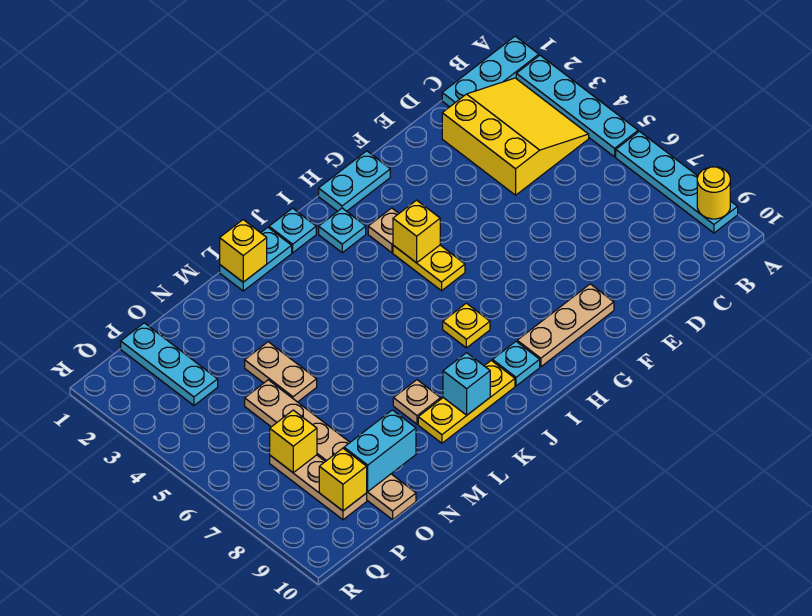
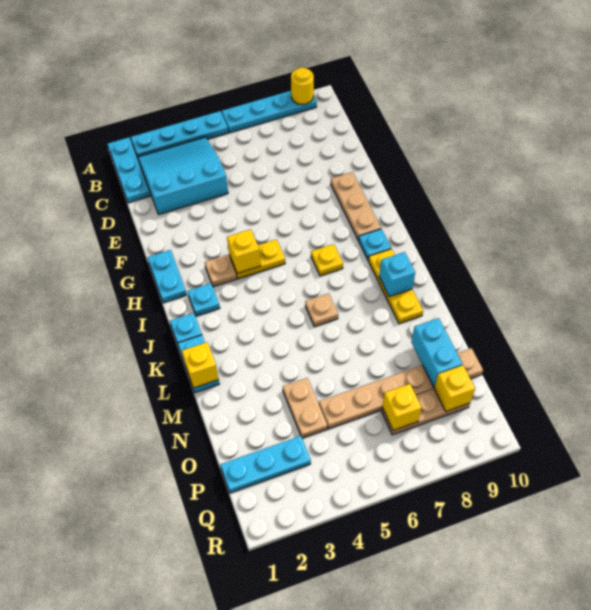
yellow slope B2:D4 level 1 top D -> cyan slope B2:D4 level 1 top D
tan plate L8 level 1 -> tan plate K6 level 1
tan plate N4:N5 level 1 -> tan plate N4:O4 level 1

